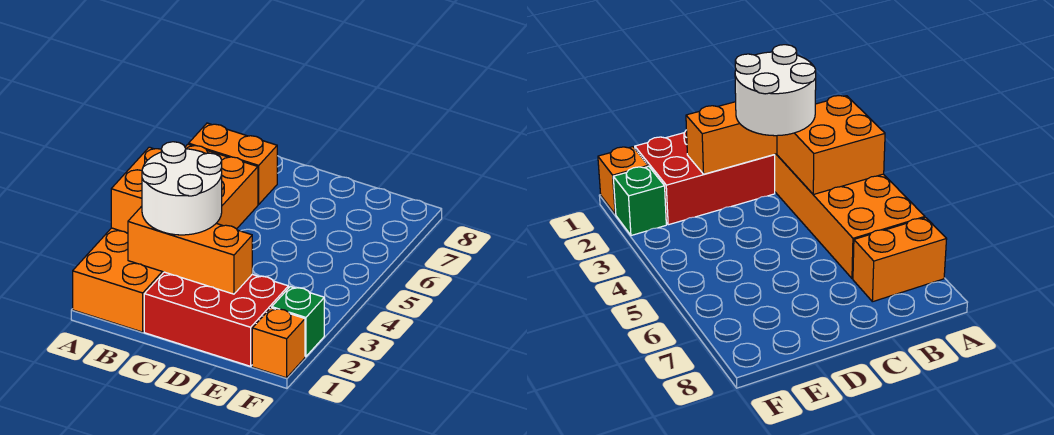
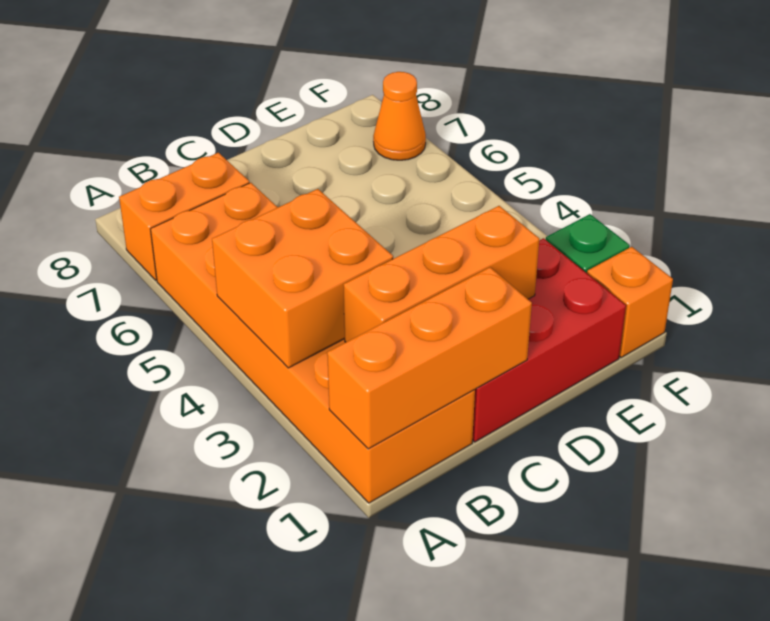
none -> orange brick A1:C1 level 2
white round brick B2:C3 level 3 -> none
none -> orange cone F7 level 1

